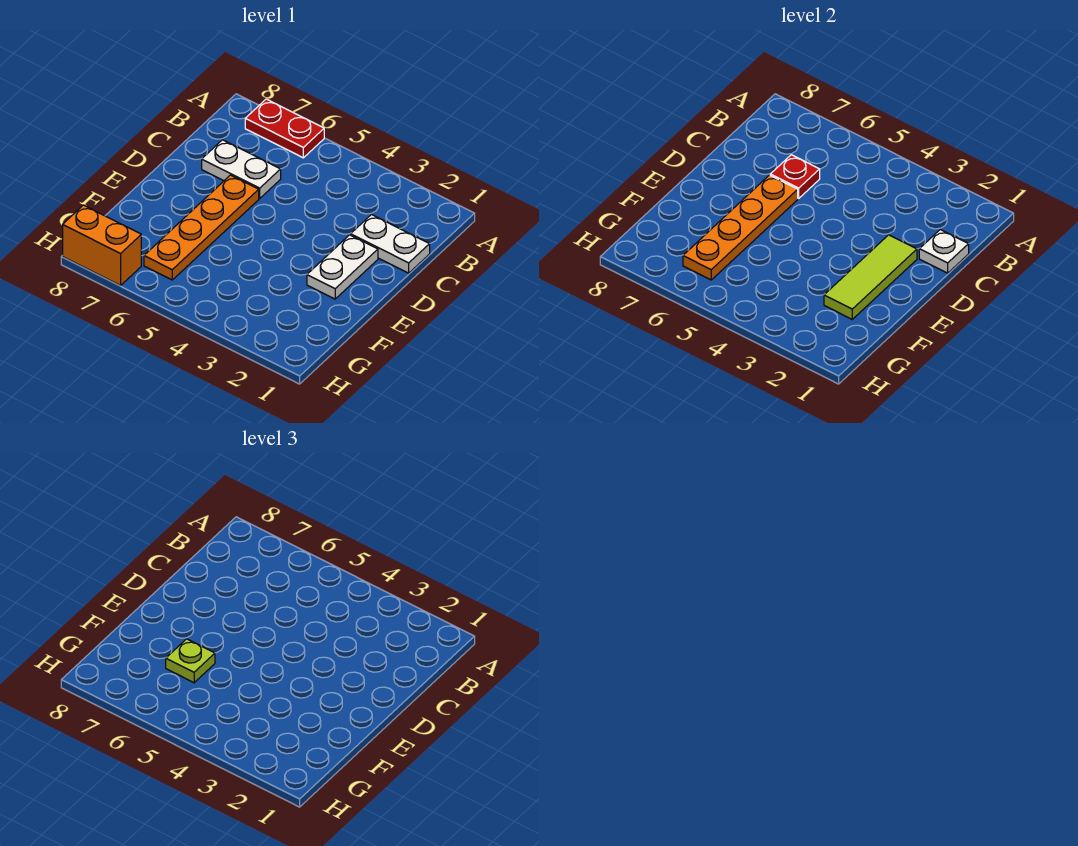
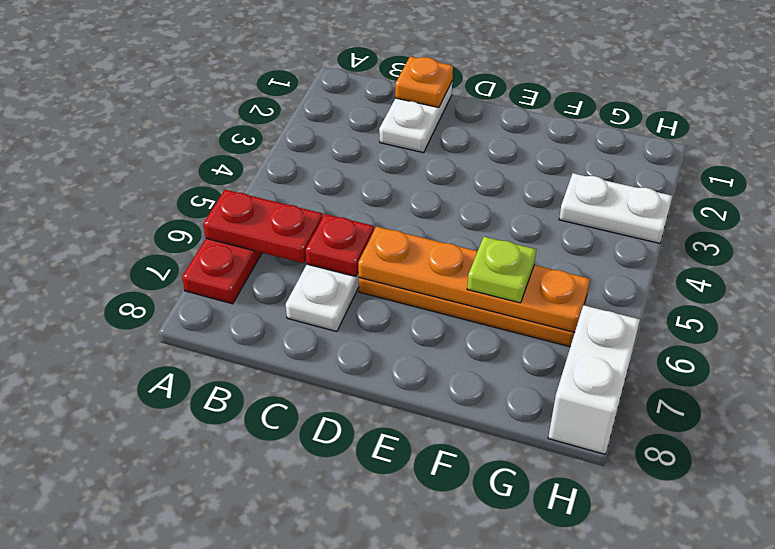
none -> red plate A6:B6 level 2
white plate C1 level 2 -> orange plate C1 level 2
white plate D2:E2 level 1 -> white plate G3:H3 level 1
lime tile D2:F2 level 2 -> none
orange brick H7:H8 level 1 -> white brick H7:H8 level 1

